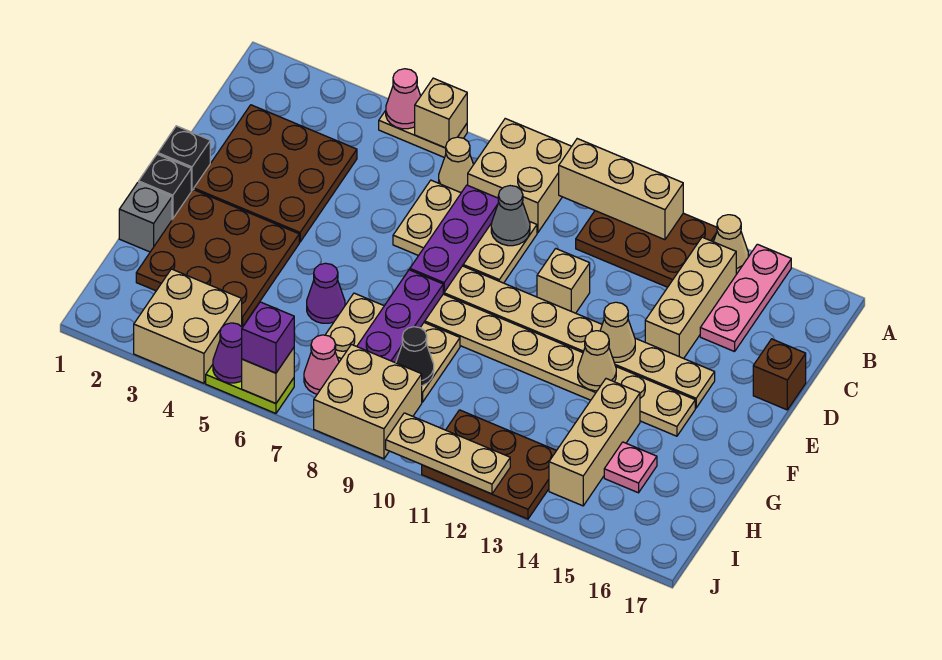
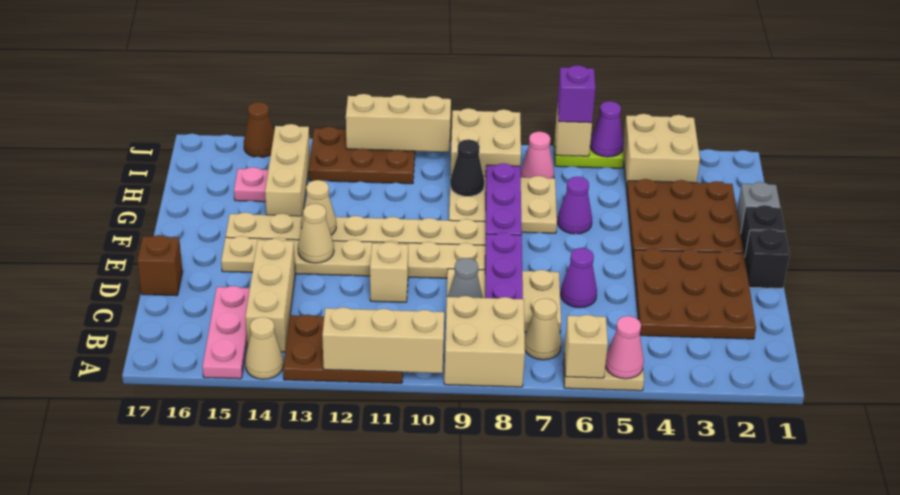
none -> purple cone D6 level 1
tan plate J10:J12 level 2 -> tan brick J10:J12 level 2
none -> brown cone J15 level 1

